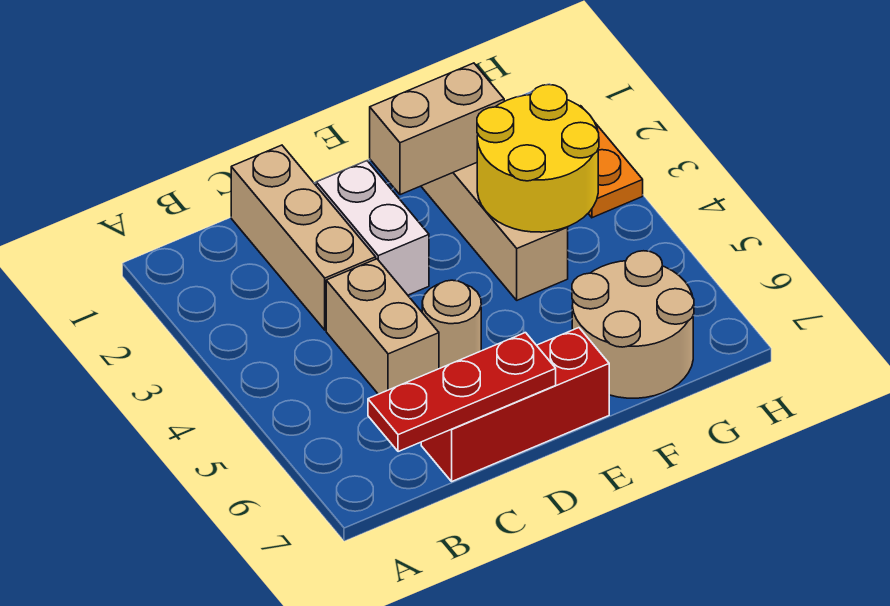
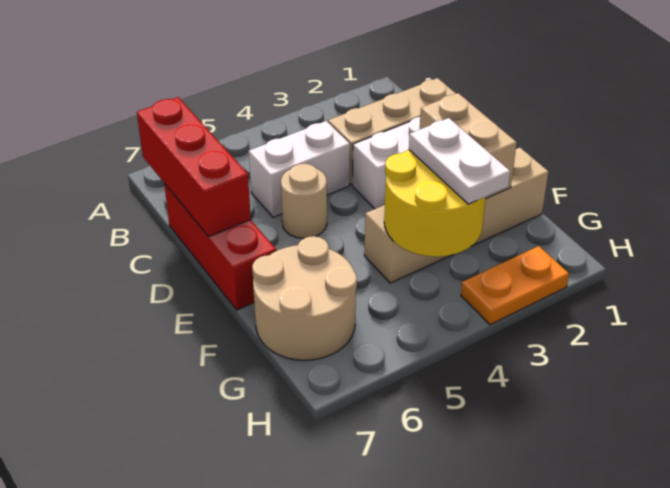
red plate B7:D7 level 2 -> red brick B7:D7 level 2
tan brick C4:C5 level 1 -> white brick C4:C5 level 1
none -> white plate F3:G3 level 3

